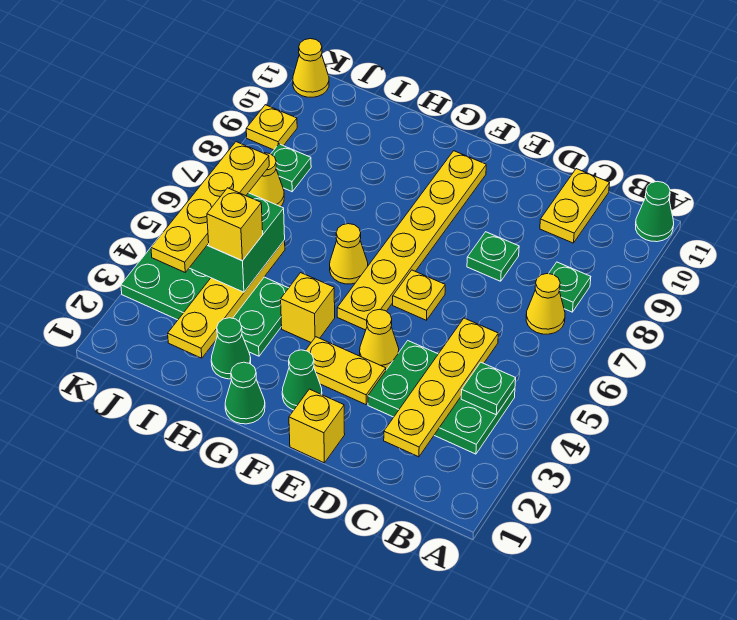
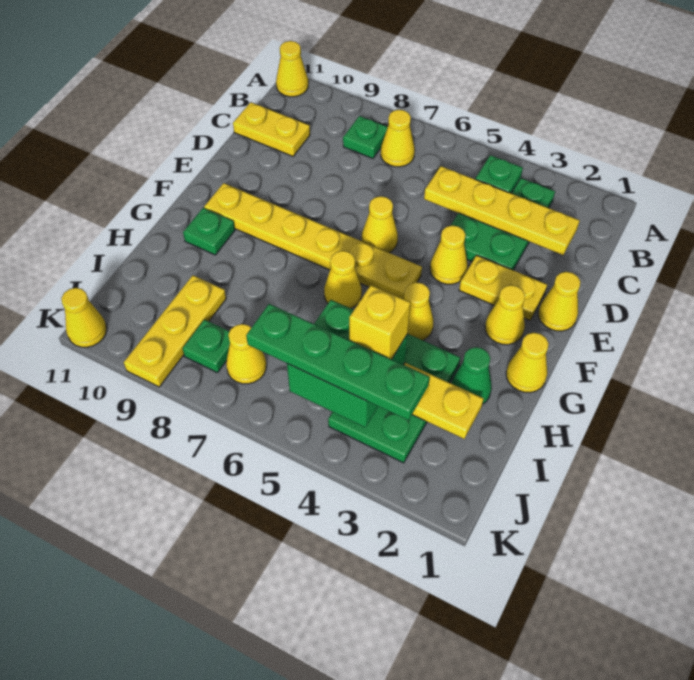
green cone A11 level 1 -> yellow cone A11 level 1
green plate D8 level 1 -> green plate G10 level 1
yellow brick E1 level 1 -> yellow cone E1 level 1
yellow plate E3:F3 level 1 -> yellow plate E2:E3 level 1
yellow plate E6 level 1 -> yellow cone E6 level 1
green cone F2 level 1 -> yellow cone F2 level 1
green cone G1 level 1 -> yellow cone G1 level 1
yellow brick G4 level 1 -> yellow cone G4 level 1
green plate H3:K4 level 1 -> green plate H3:J4 level 1
yellow plate J3:J6 level 4 -> green plate J3:J6 level 4
yellow plate K9 level 1 -> yellow plate I9:K9 level 1

